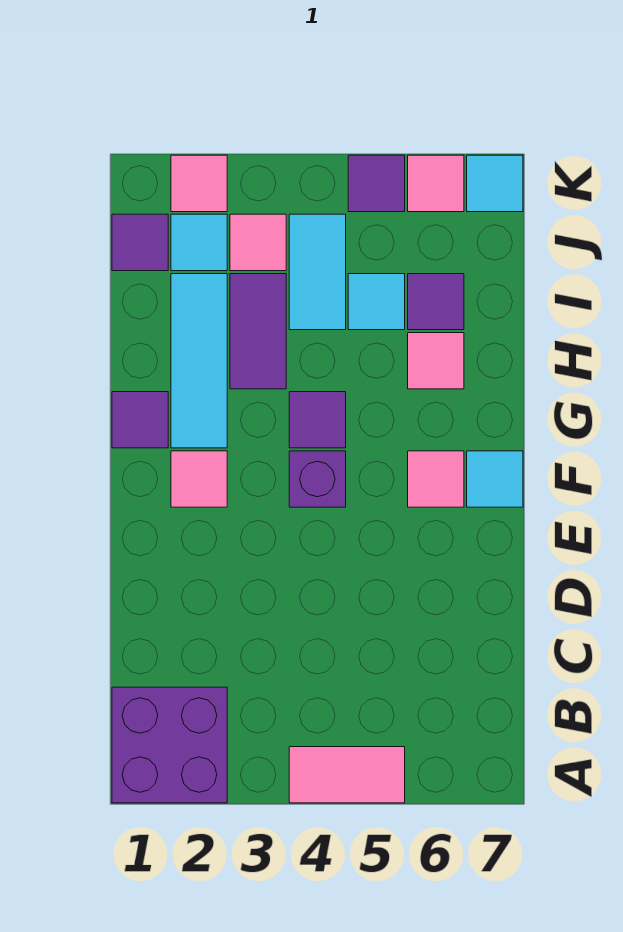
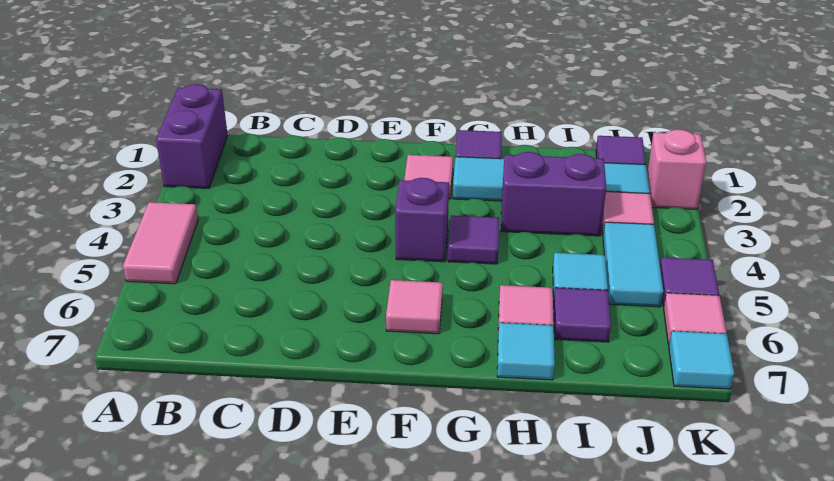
purple brick A1:B2 level 1 -> purple brick A1:A2 level 1
cyan tile F7 level 1 -> cyan tile H7 level 1
purple tile H3:I3 level 1 -> purple brick H3:I3 level 1
cyan tile I4:J4 level 1 -> cyan tile J4:J5 level 1
pink tile K2 level 1 -> pink brick K2 level 1

